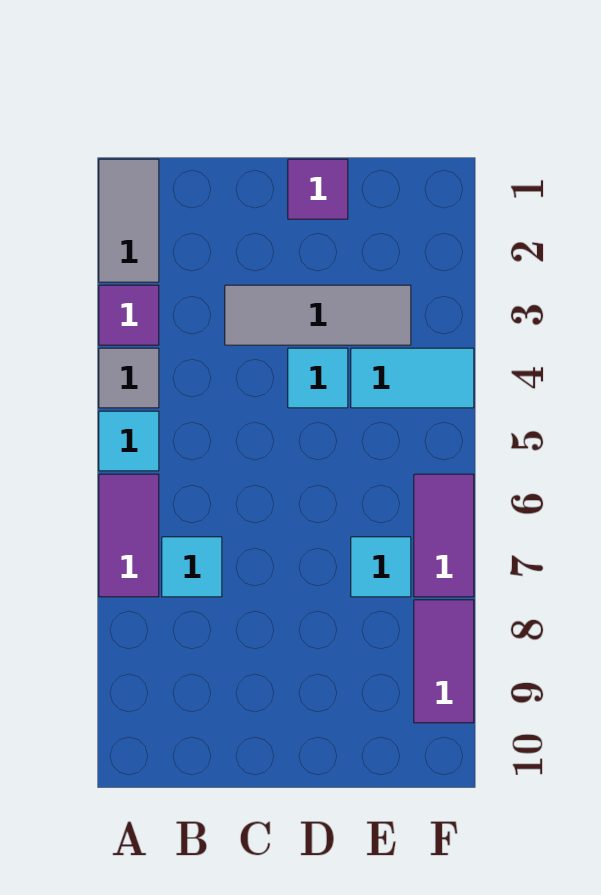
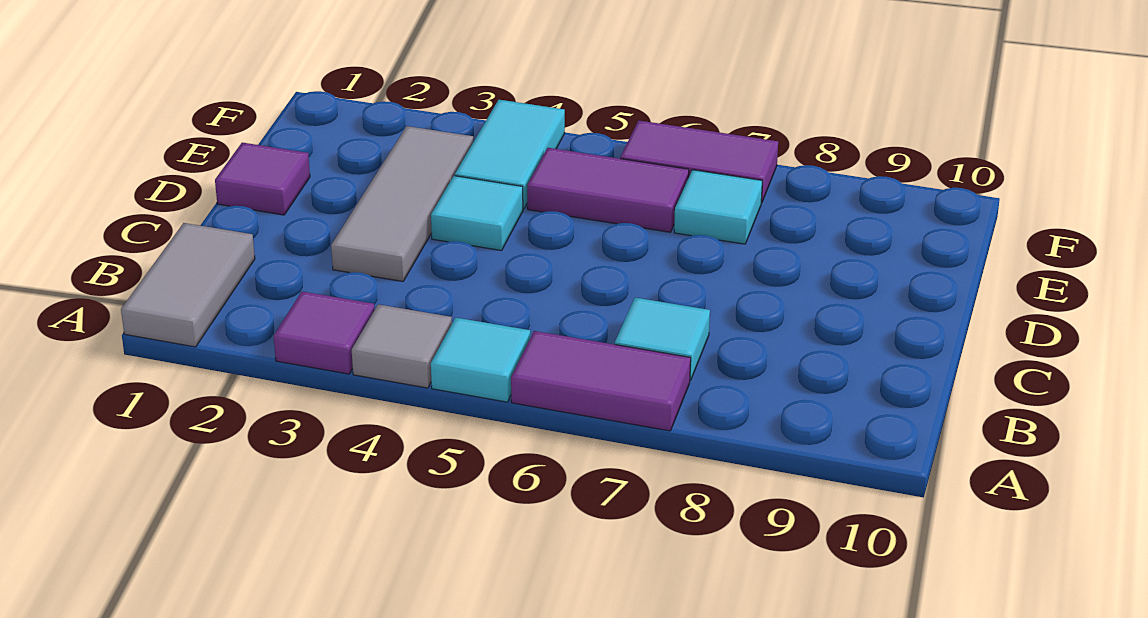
grey tile A1:A2 level 1 -> grey tile A1:B1 level 1
purple tile F8:F9 level 1 -> purple tile E5:E6 level 1

